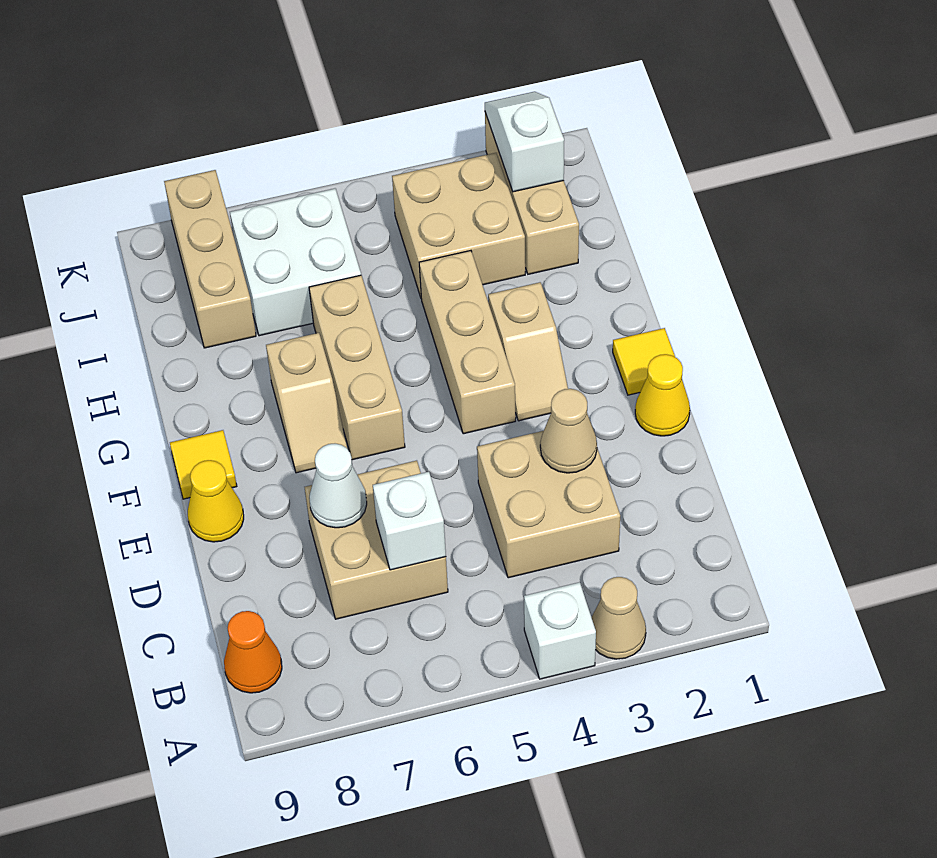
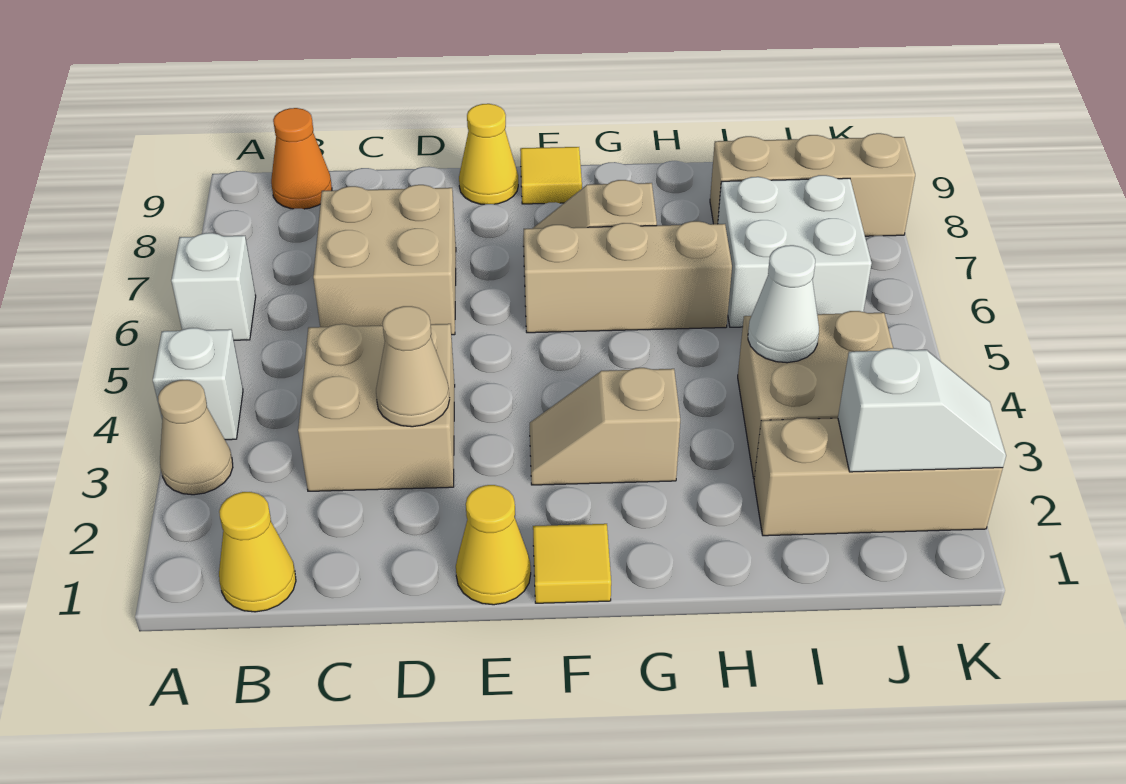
none -> yellow cone B1 level 1
white brick C6 level 2 -> white brick A6 level 1
white cone D7 level 2 -> white cone I4 level 2
tan brick F4:H4 level 1 -> none

